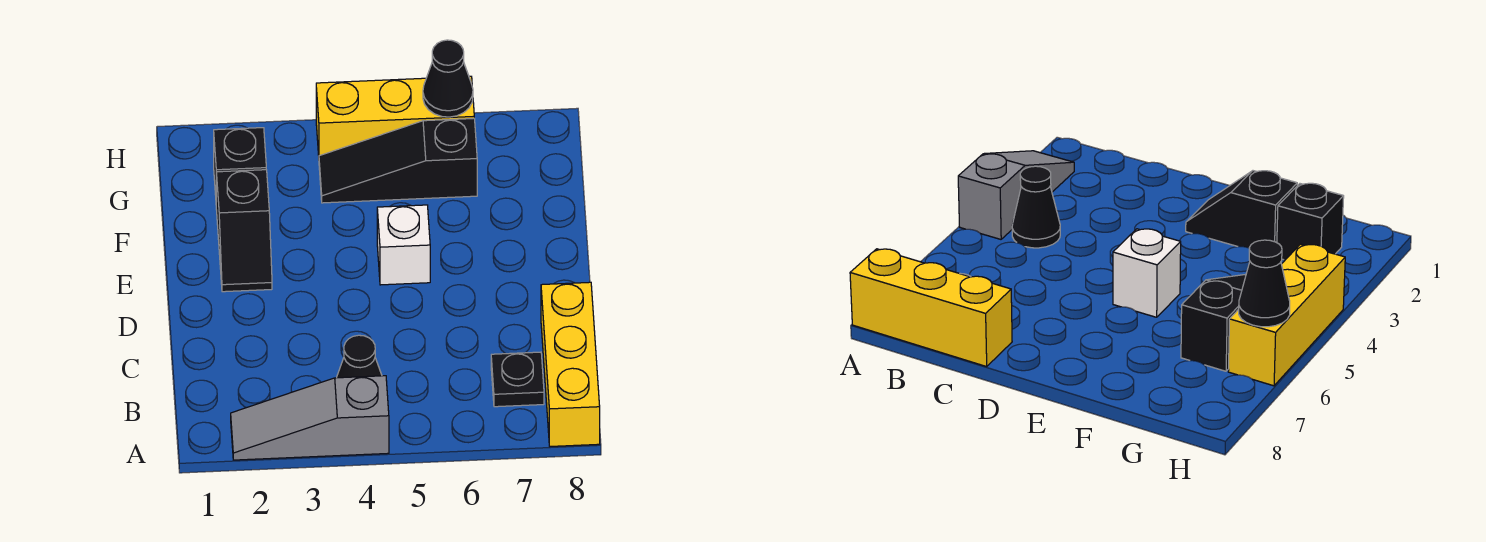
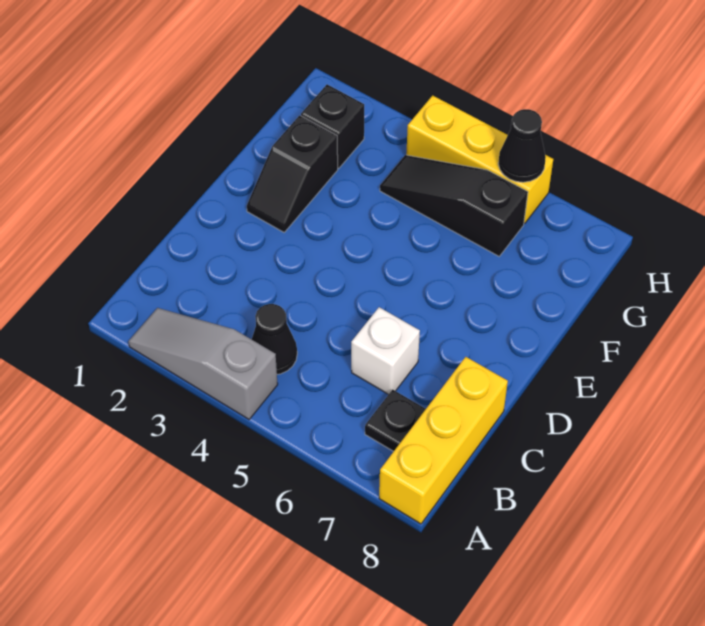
white brick E5 level 1 -> white brick C6 level 1

